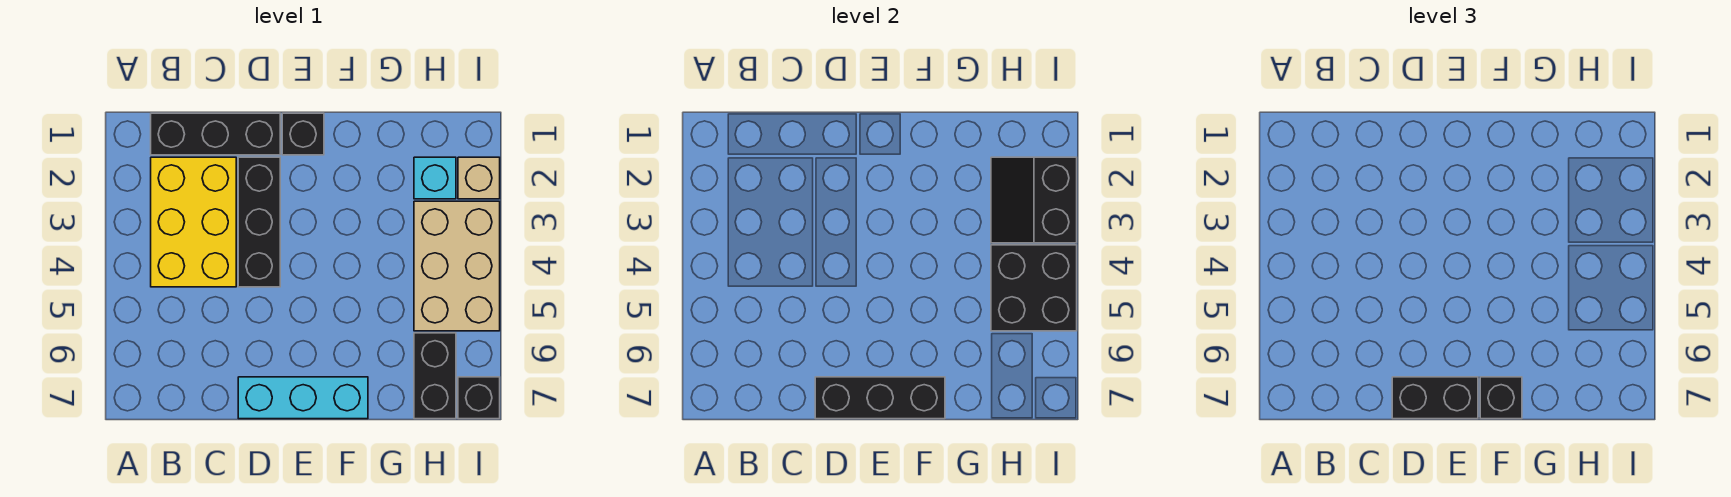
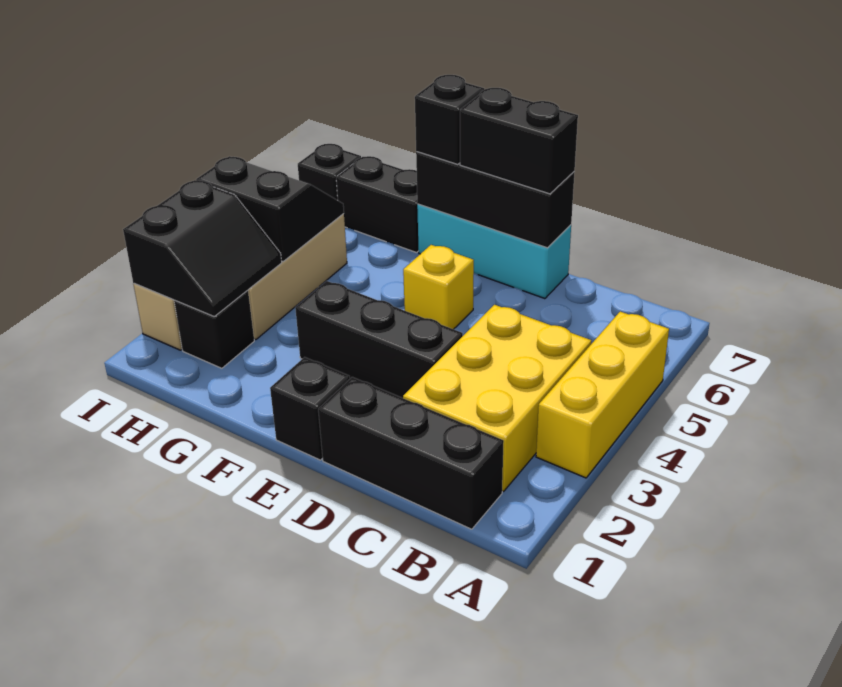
none -> yellow brick A3:A5 level 1
black brick D2:D4 level 1 -> black brick D3:F3 level 1
none -> yellow brick E5 level 1
cyan brick H2 level 1 -> black brick H2 level 1
black brick H4:I5 level 2 -> black slope H4:I5 level 2 top 4
black brick H6:H7 level 1 -> black brick G7:H7 level 1

